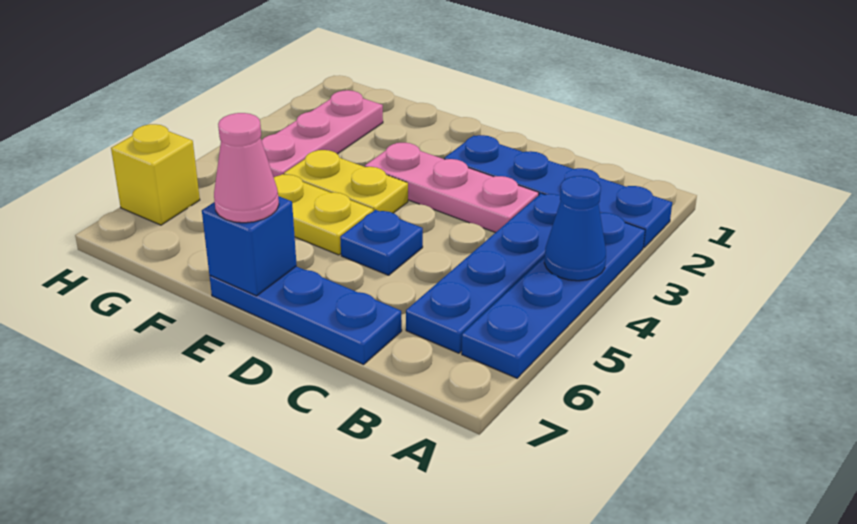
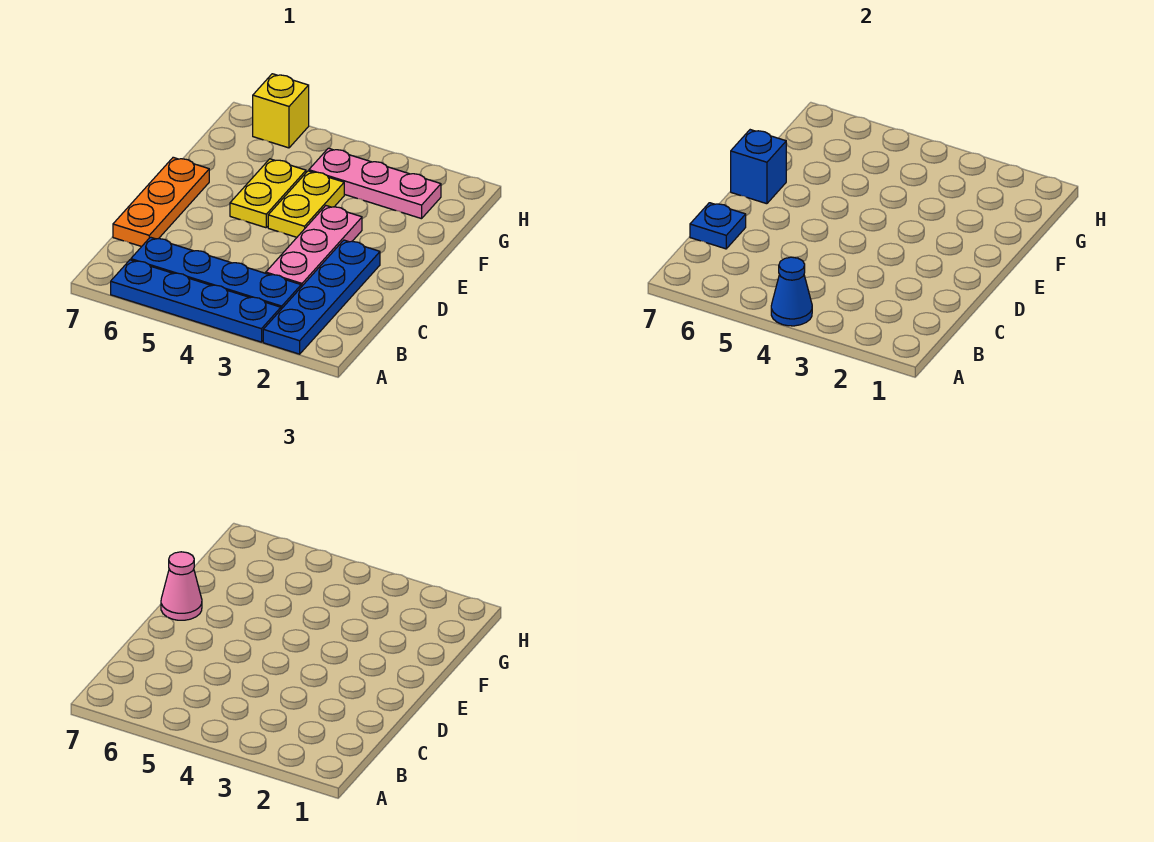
blue plate C7:E7 level 1 -> orange plate C7:E7 level 1
blue plate D5 level 1 -> blue plate C7 level 2

